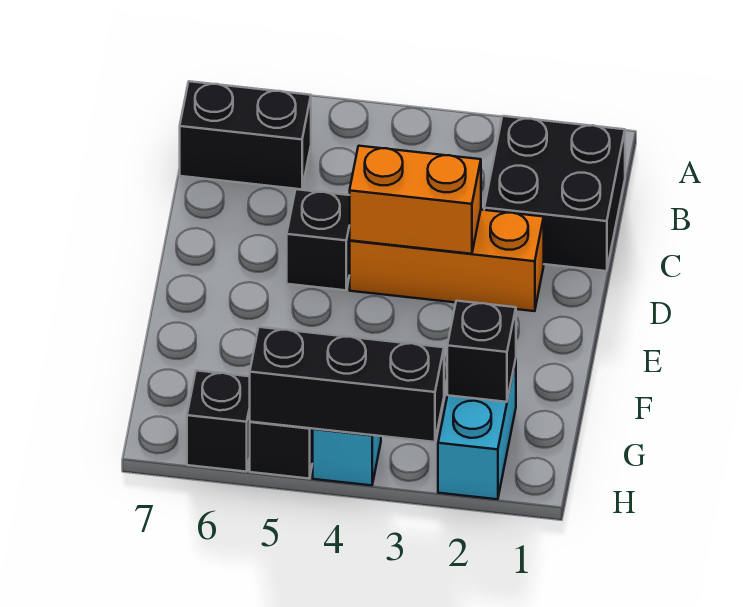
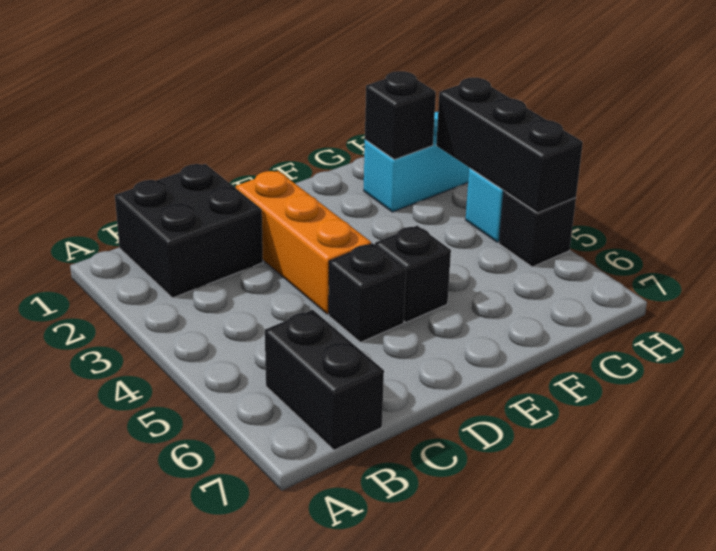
orange brick D3:D4 level 2 -> none
black brick H6 level 1 -> black brick E5 level 1

